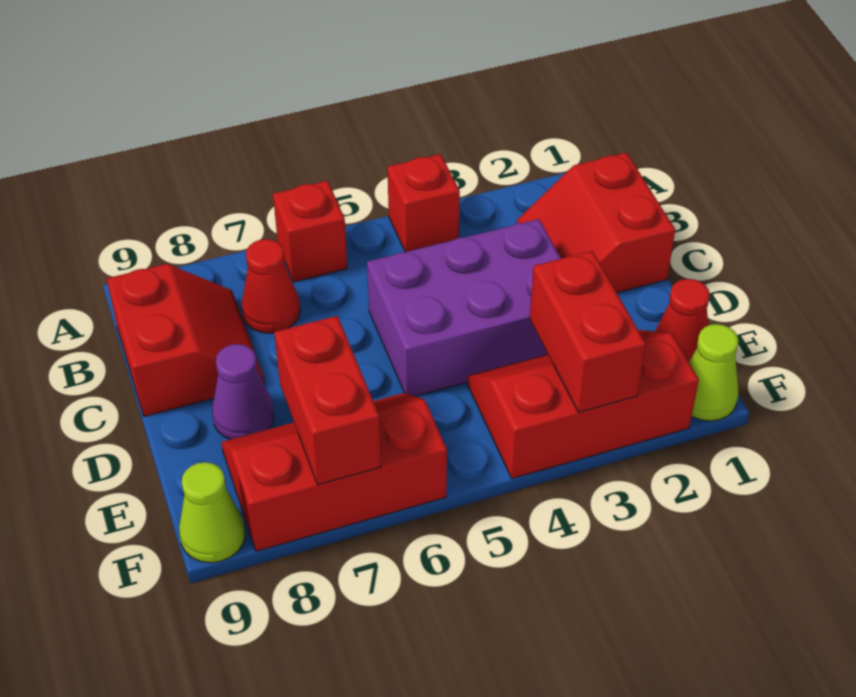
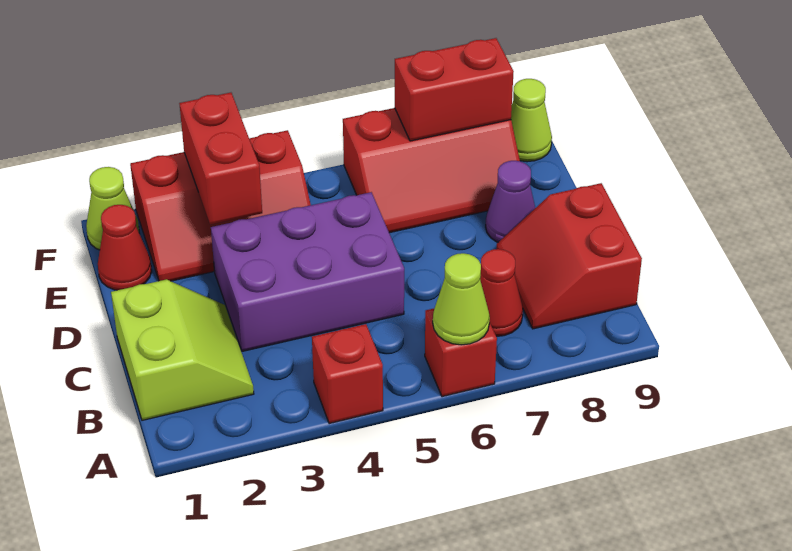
none -> lime cone A6 level 2
red slope B1:C2 level 1 top 1 -> lime slope B1:C2 level 1 top 1
red brick E7:F7 level 2 -> red brick F7:F8 level 2

